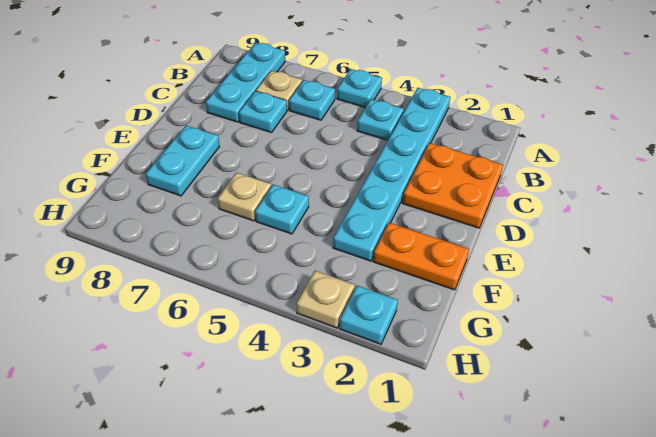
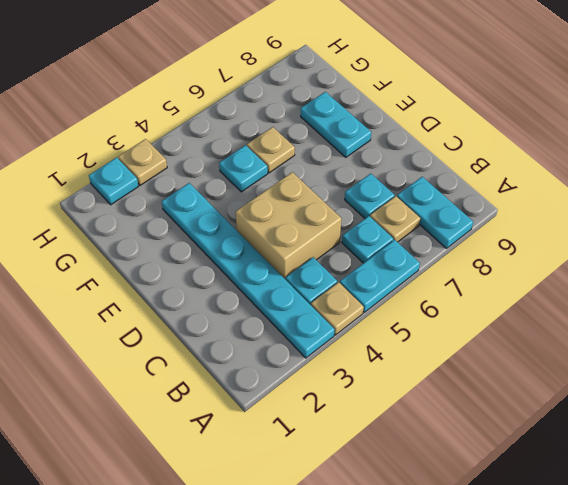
none -> tan plate A4 level 1
cyan plate A5 level 1 -> cyan plate A5:A6 level 1
cyan plate A8:C8 level 1 -> cyan plate A8:B8 level 1
orange plate C1:D2 level 1 -> none
none -> tan brick C4:D5 level 1
orange plate F1:F2 level 1 -> none

